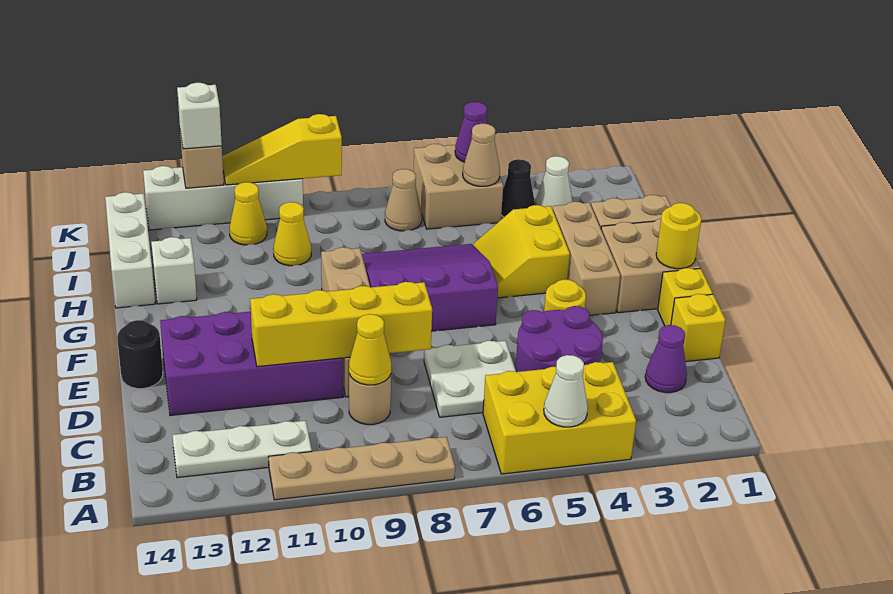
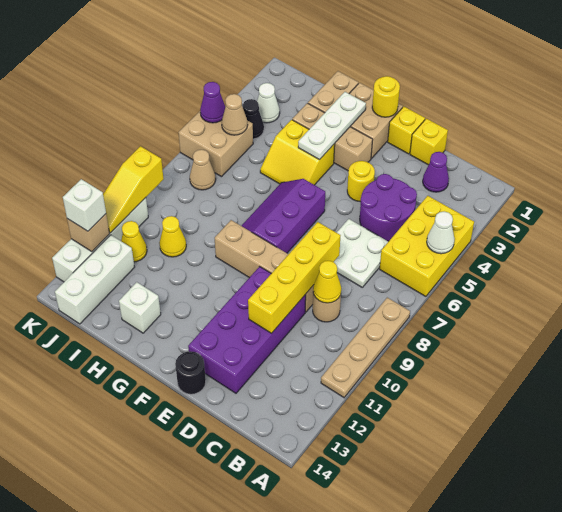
white plate B11:B13 level 1 -> white plate G2:G4 level 2
purple slope F6:H8 level 1 top F -> purple slope F6:G8 level 1 top F
white brick H14:J14 level 1 -> white brick J12:J14 level 1

